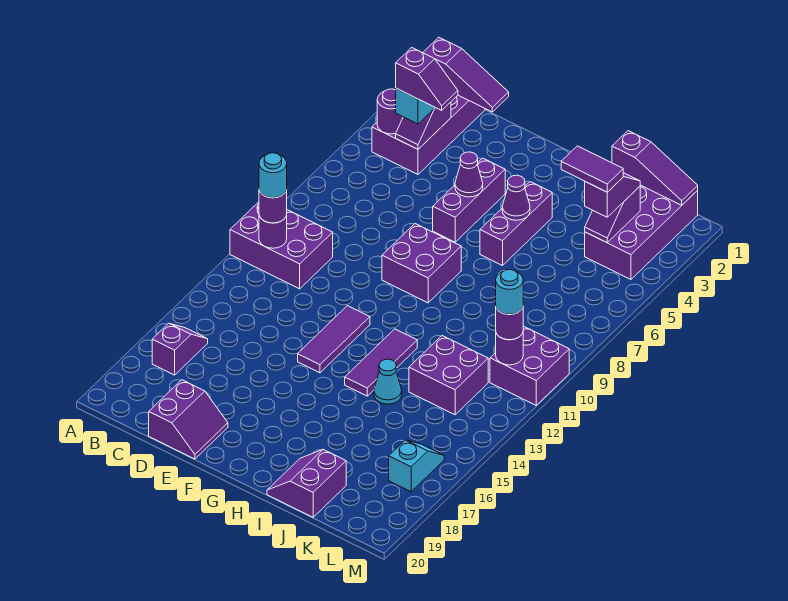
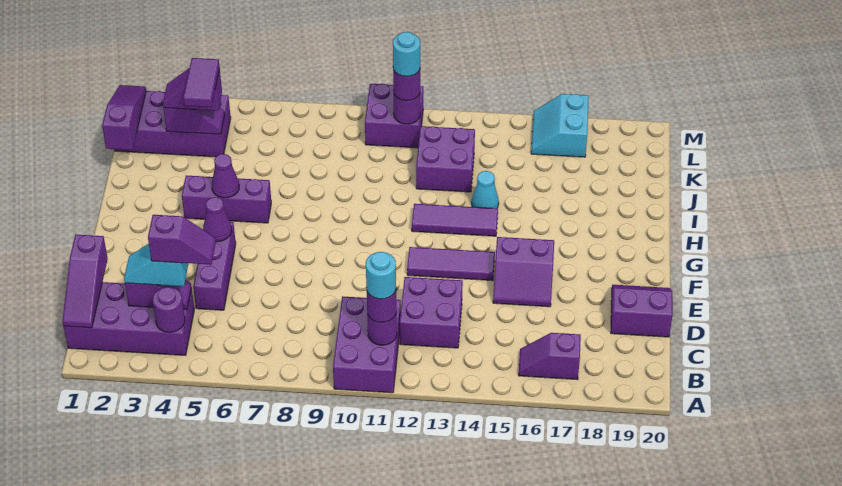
purple slope B1:D1 level 2 top B -> purple slope B1:D1 level 2 top D
purple slope C4:D4 level 4 top C -> purple slope C4:C5 level 4 top 4
purple brick F4:F6 level 1 -> purple brick D5:F5 level 1
purple brick F8:G9 level 1 -> purple brick C12:D13 level 1
purple slope I19:J20 level 1 top J -> purple slope E15:F16 level 1 top F
cyan slope L16:L17 level 1 top 17 -> cyan slope L16:M17 level 1 top 17

